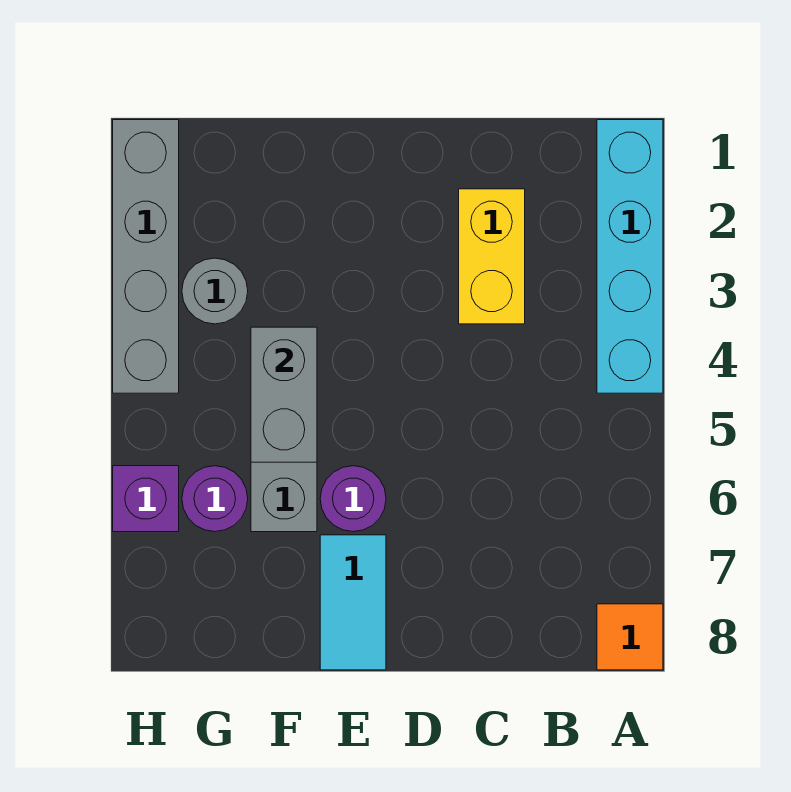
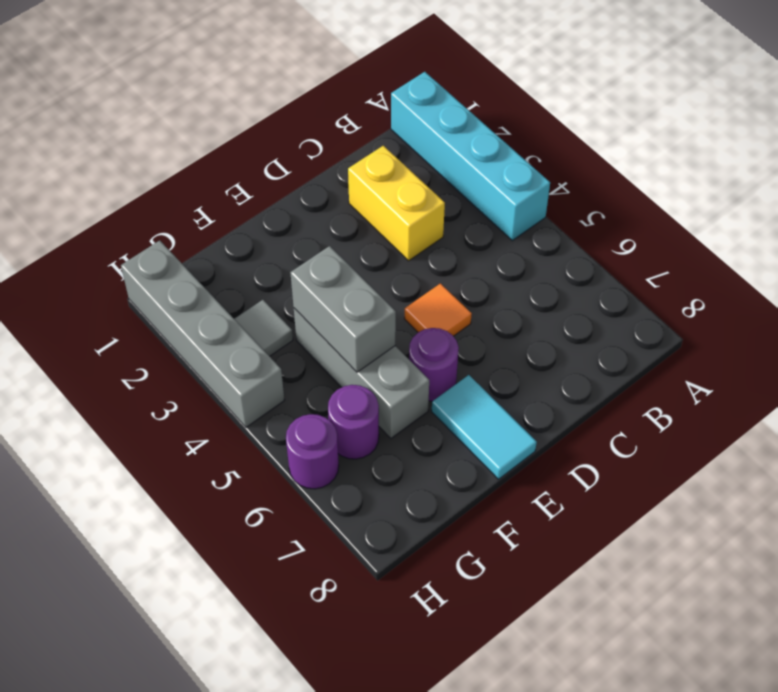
orange tile A8 level 1 -> orange tile D5 level 1
grey round brick G3 level 1 -> grey tile G3 level 1
purple brick H6 level 1 -> purple round brick H6 level 1

